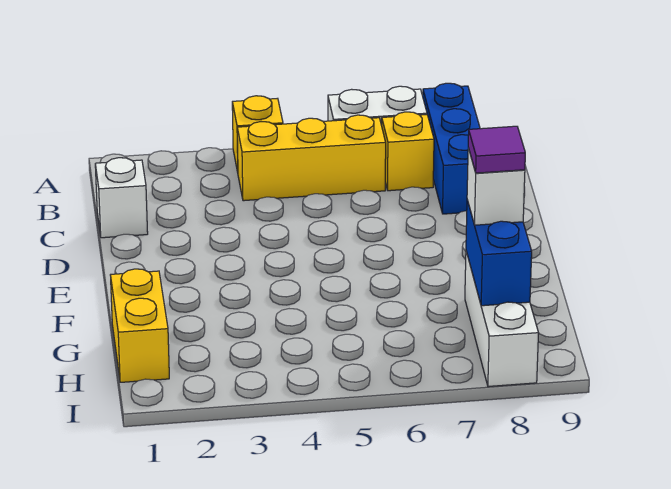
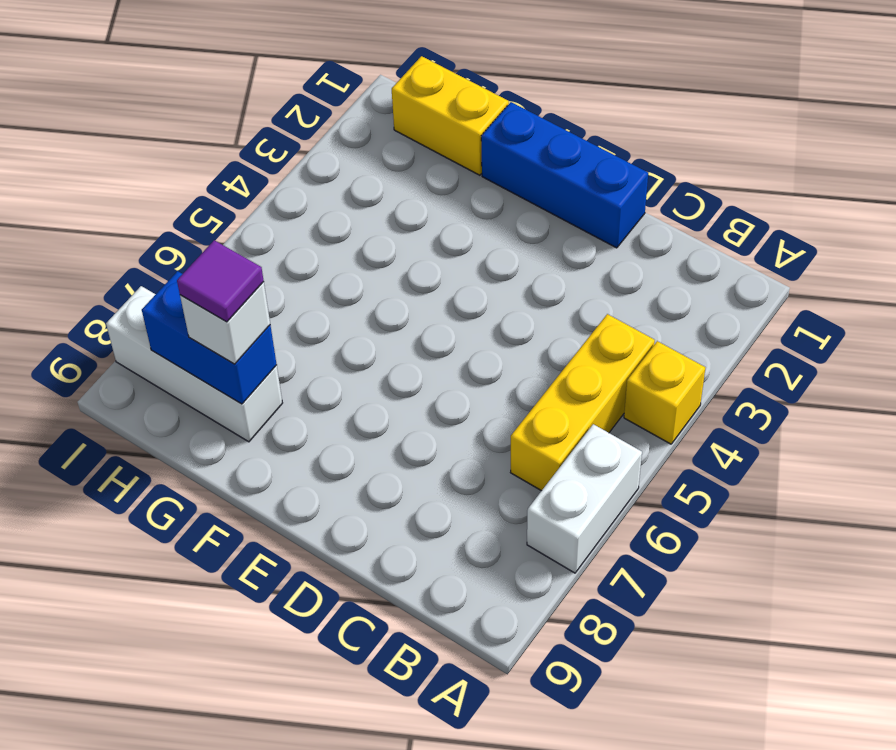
blue brick A8:C8 level 1 -> blue brick D1:F1 level 1
yellow brick B7 level 1 -> none
white brick C1 level 1 -> none

